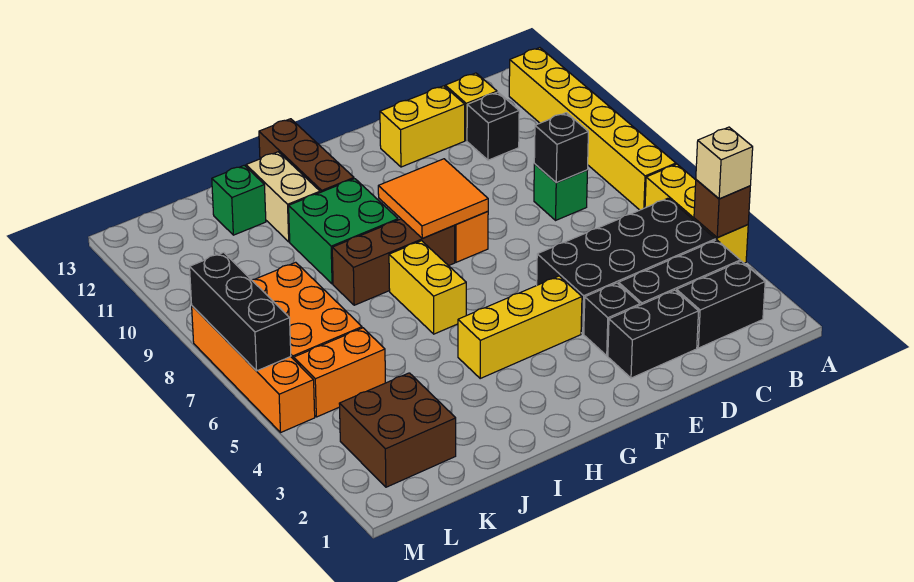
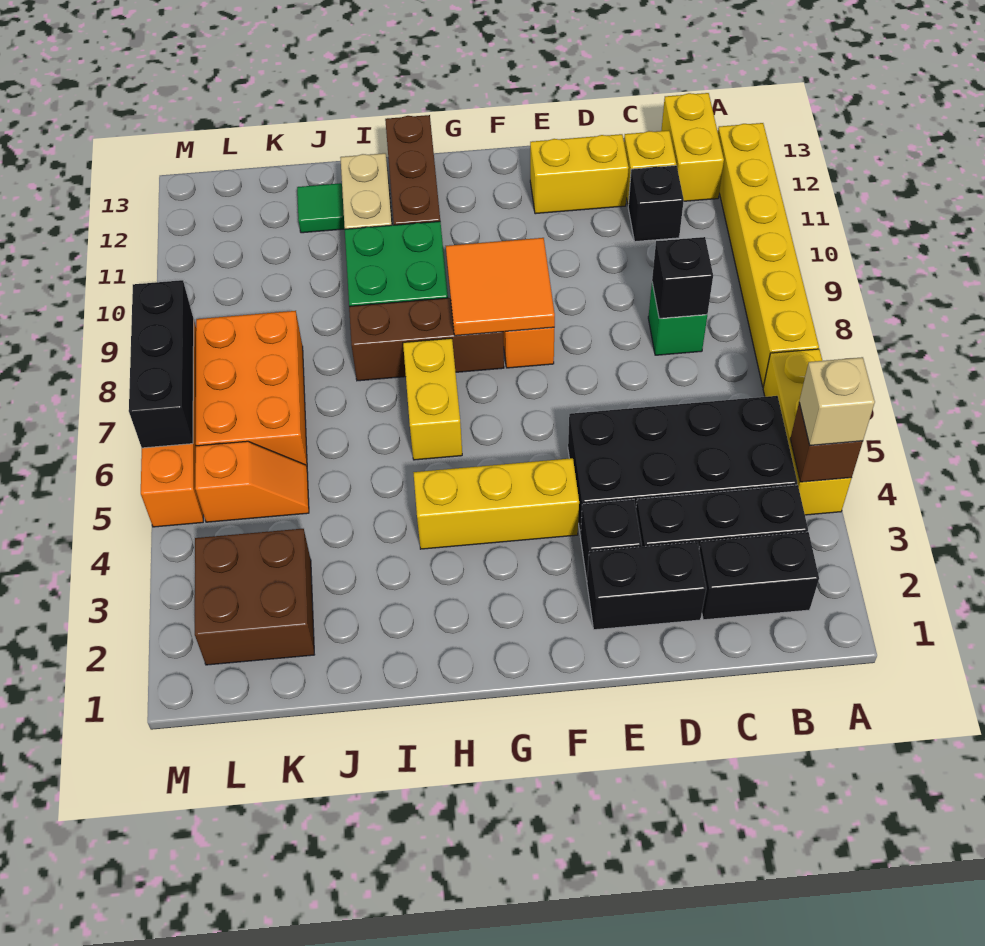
none -> yellow brick B12:B13 level 1
green brick J12 level 1 -> green tile J12 level 1
orange brick K5:L5 level 1 -> orange slope K5:L5 level 1 top L

